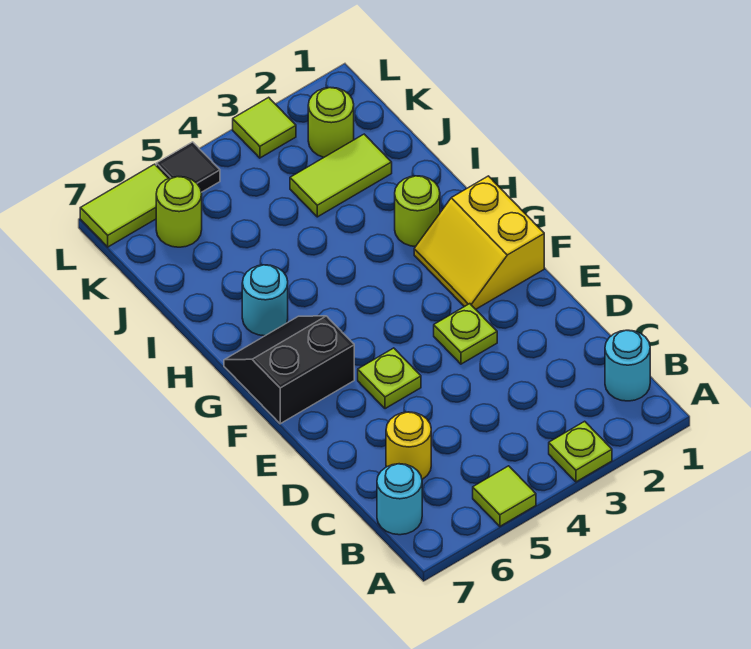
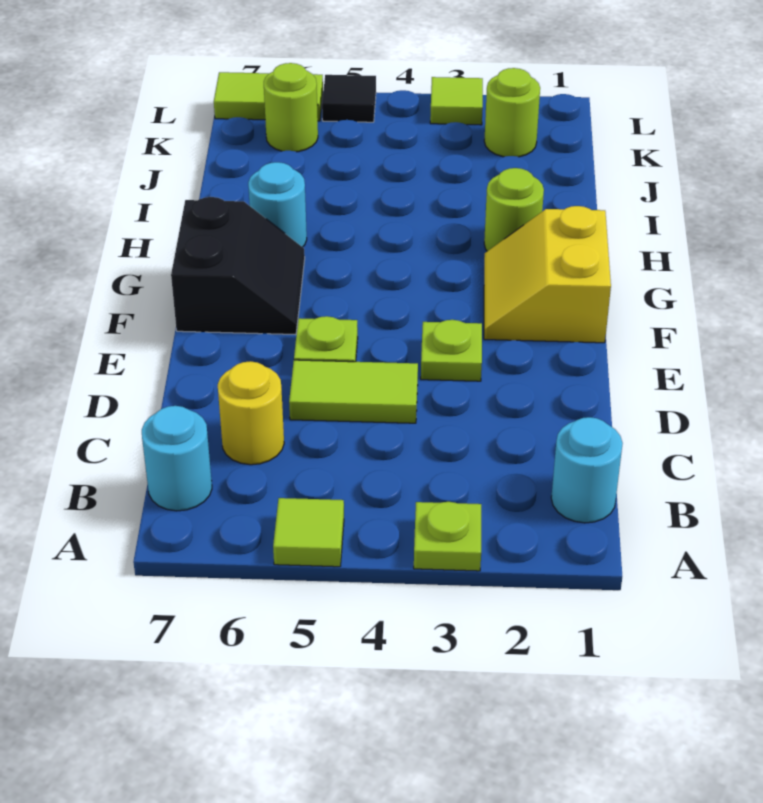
black slope F6:G7 level 1 top F -> black slope F6:G7 level 1 top 7
lime tile J2:J3 level 1 -> lime tile D4:D5 level 1

